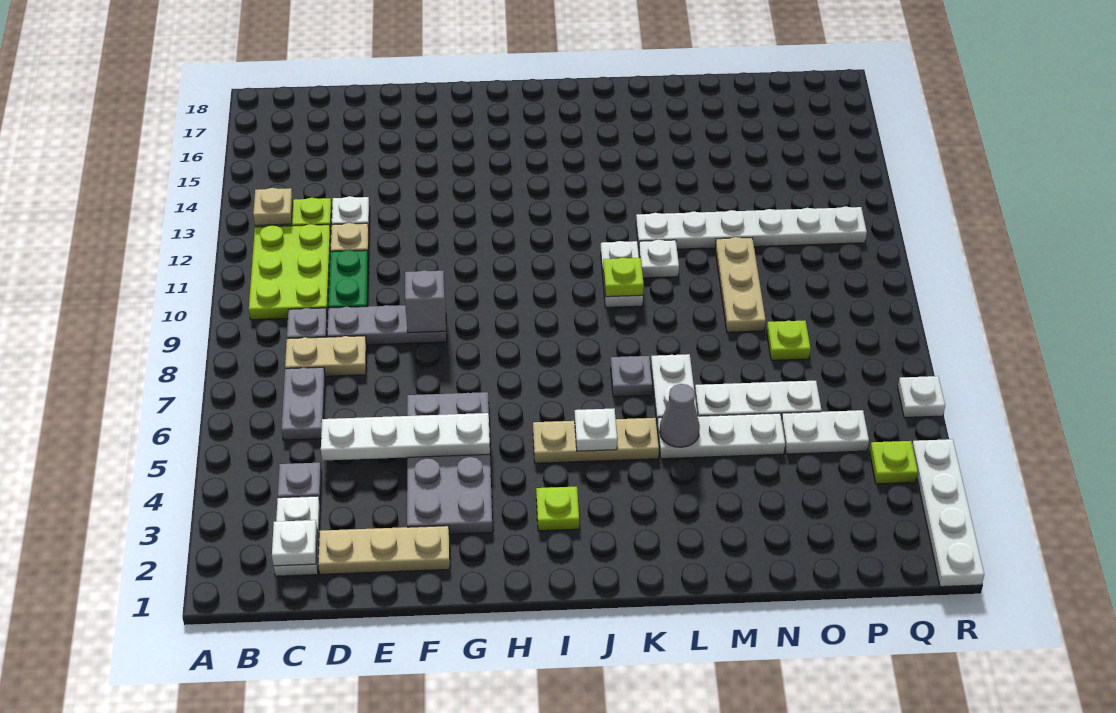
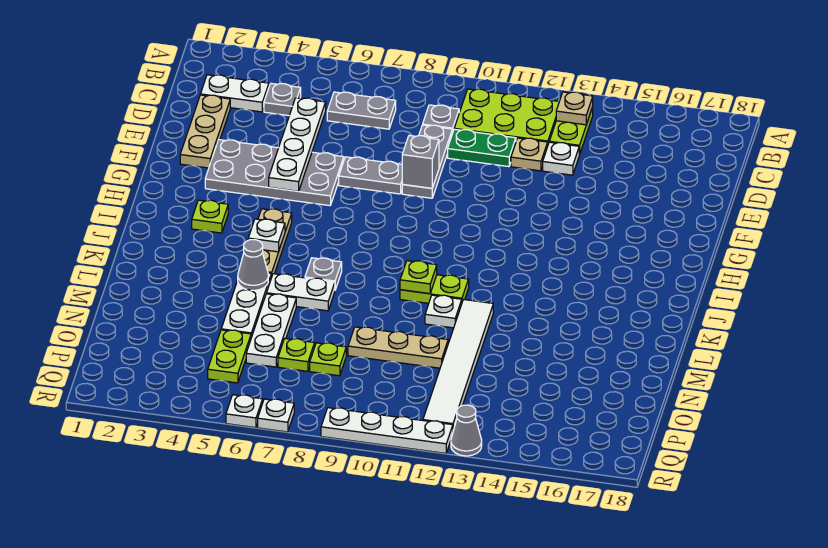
white plate C2 level 2 -> white plate R7 level 1
tan plate C8:D8 level 1 -> none
none -> grey plate F7:F8 level 1
white plate K10:K11 level 1 -> lime plate K10:K11 level 1
white plate L12:Q12 level 1 -> white tile L12:Q12 level 1
white plate O5:P5 level 1 -> lime plate O5:P5 level 1
lime plate Q4 level 1 -> lime plate O7 level 1
white plate R1:R4 level 1 -> white plate R9:R12 level 1
none -> grey cone R13 level 1

